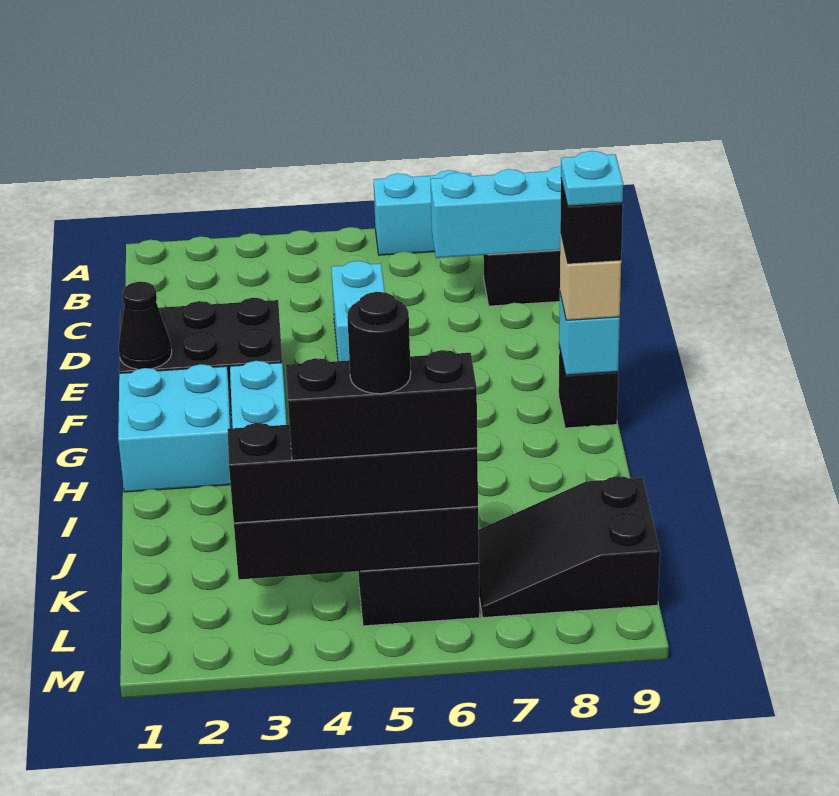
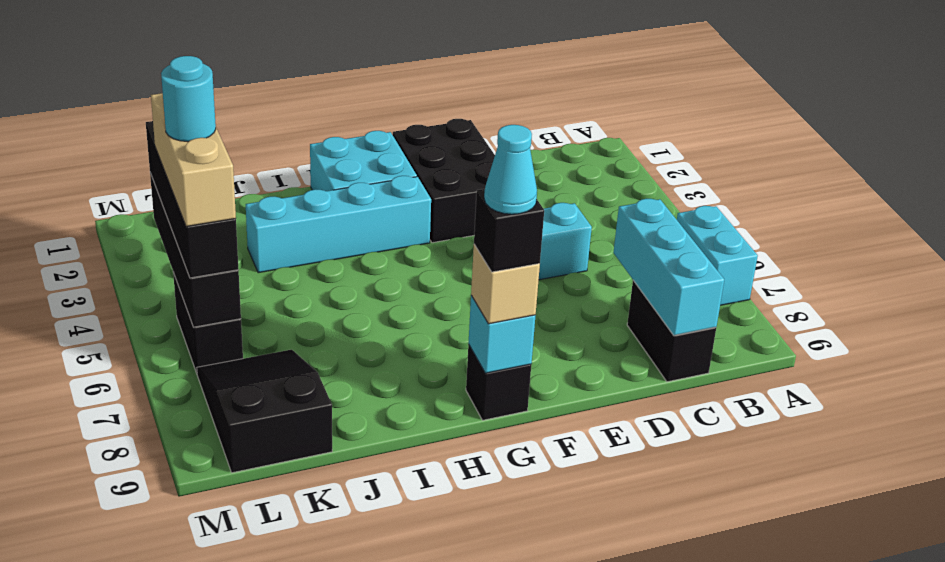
black cone F1 level 2 -> none
cyan plate G9 level 5 -> cyan cone G9 level 5
black brick L4:L6 level 4 -> tan brick L4:L6 level 4
black round brick L5 level 5 -> cyan round brick L5 level 5

